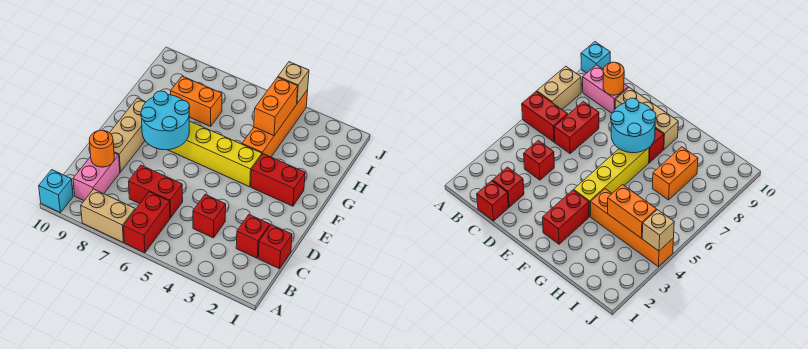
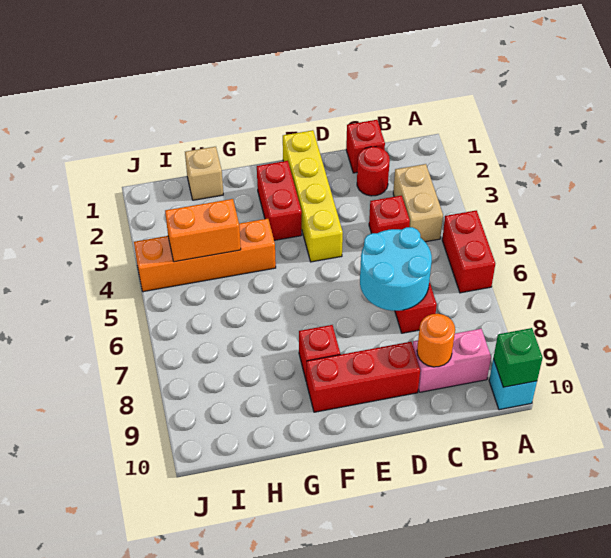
red brick A6:B6 level 1 -> red brick A5:A6 level 1
tan brick A7:A8 level 1 -> tan brick B3:B4 level 1
none -> green brick A10 level 2
red brick C2 level 1 -> red round brick C2 level 1
tan brick D9:F9 level 1 -> red brick D9:F9 level 1
cyan round brick E7:F8 level 2 -> cyan round brick C6:D7 level 2
yellow brick F4:F7 level 1 -> yellow brick E1:E4 level 1
orange brick H7:H8 level 1 -> none
tan brick J4 level 2 -> tan brick H1 level 1

